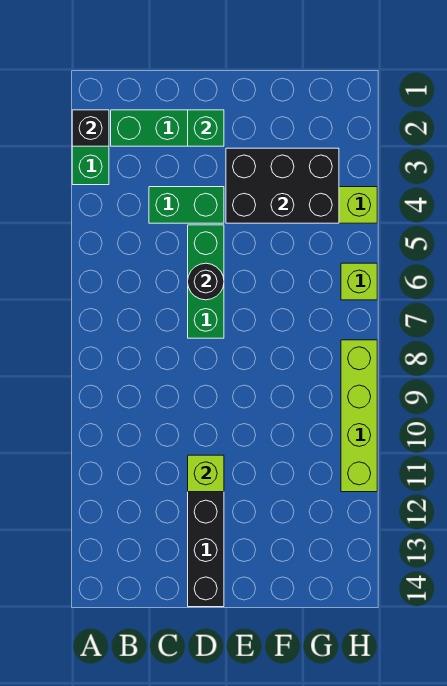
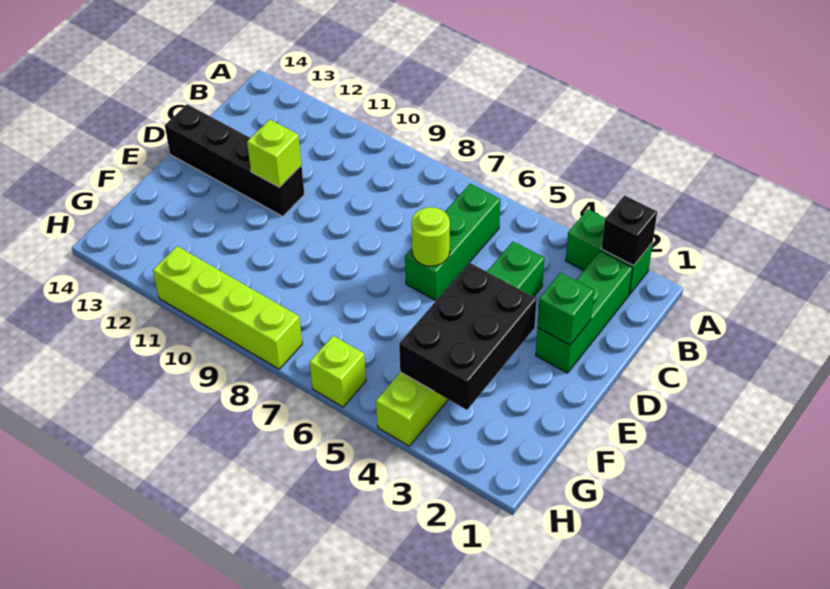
green brick D5:D7 level 1 -> green brick B6:D6 level 1
black round brick D6 level 2 -> lime round brick D6 level 2

